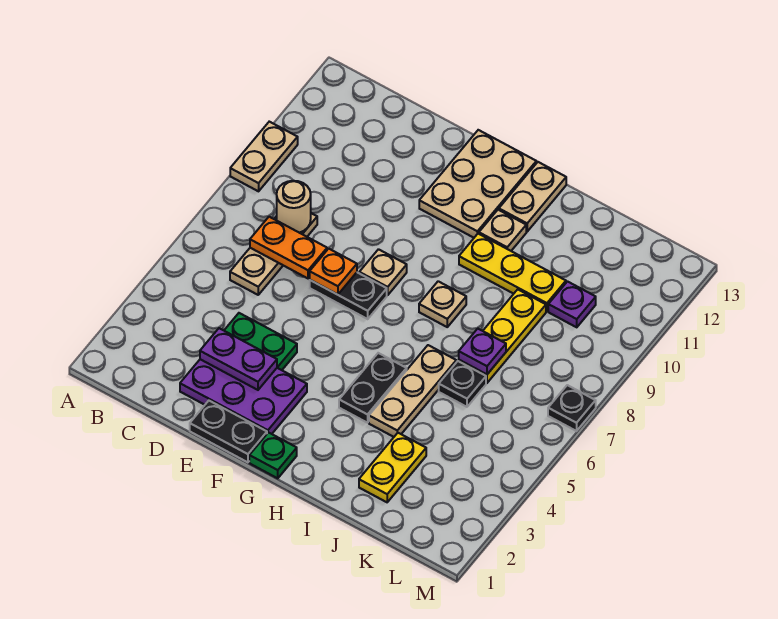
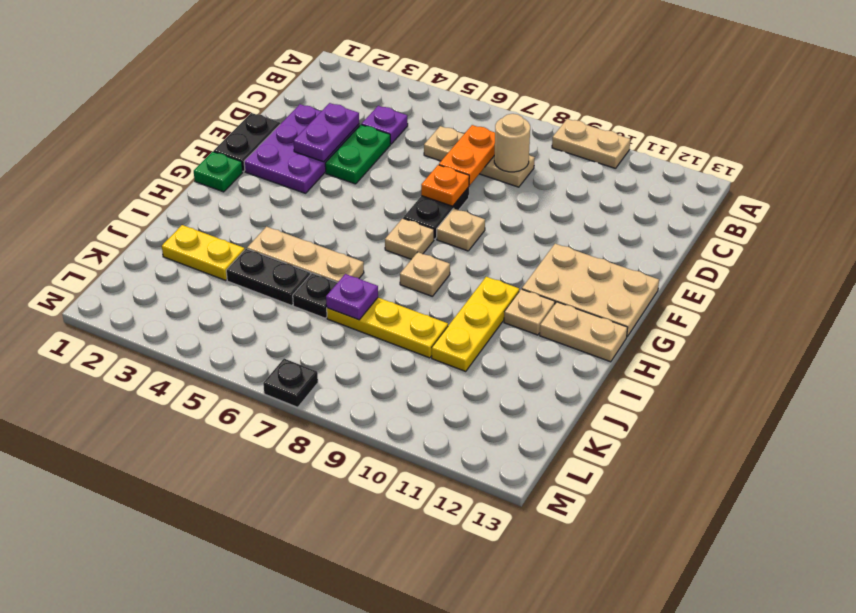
none -> tan plate G7 level 1
black plate H4:H5 level 1 -> black plate J4:J5 level 1
purple plate K10 level 1 -> purple plate C4 level 1

